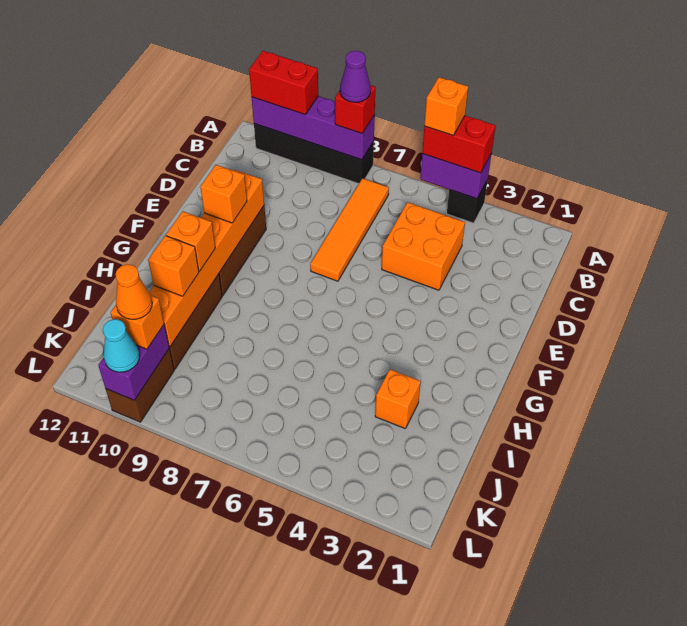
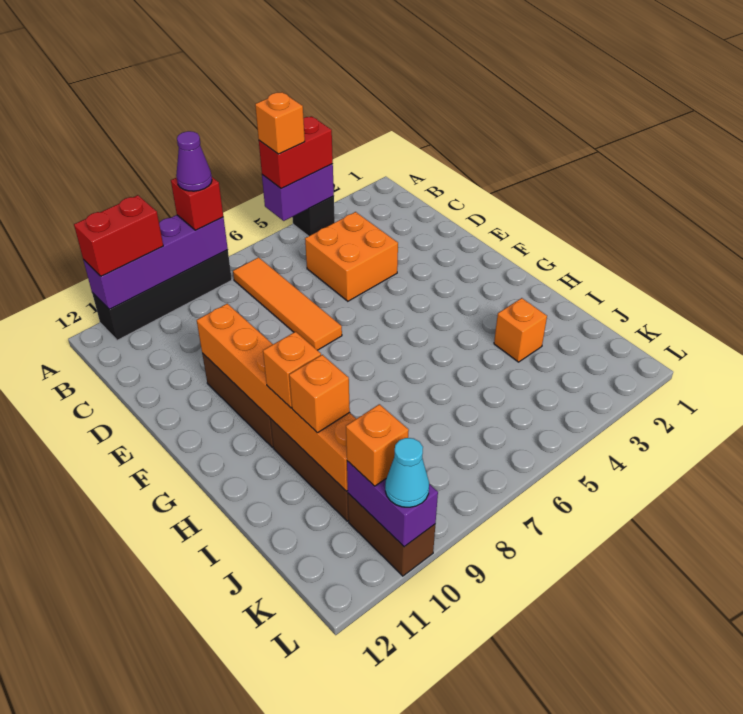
orange brick F10 level 3 -> none
orange cone K10 level 4 -> none

